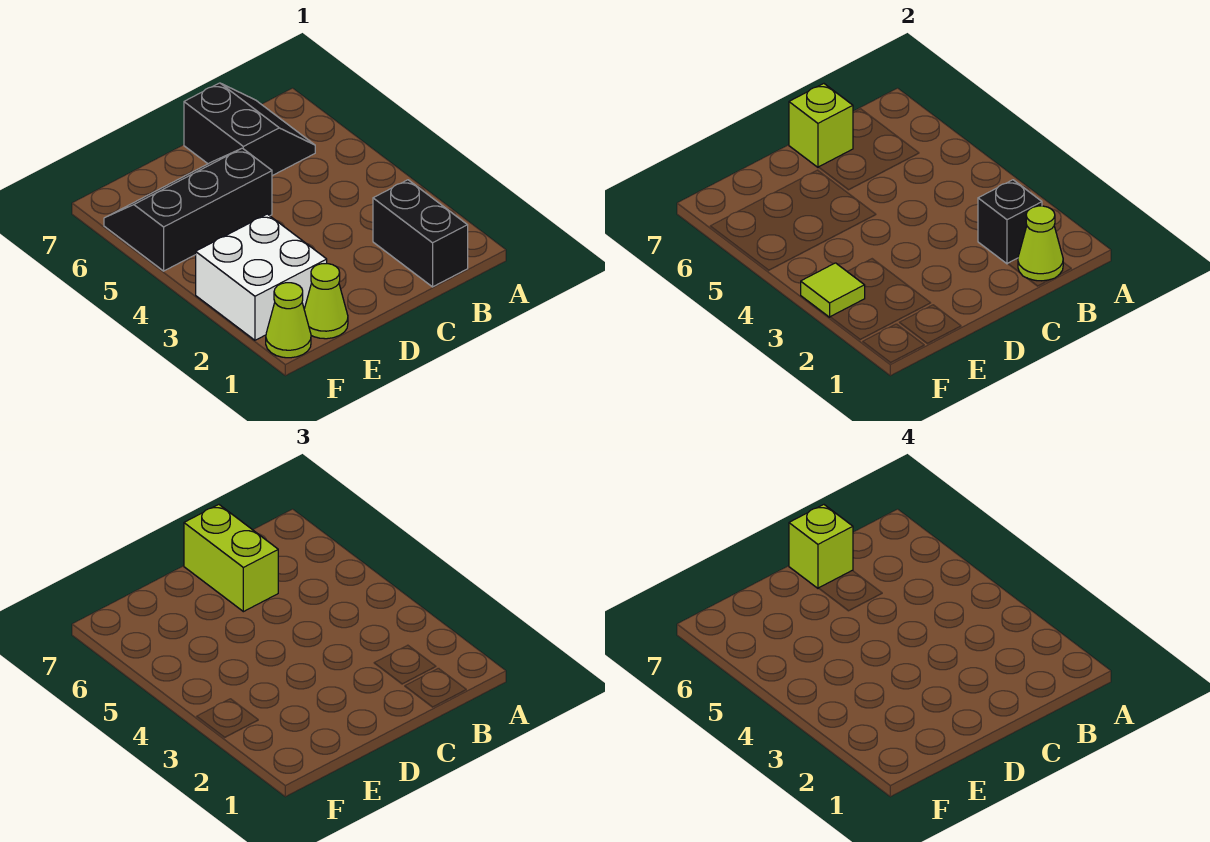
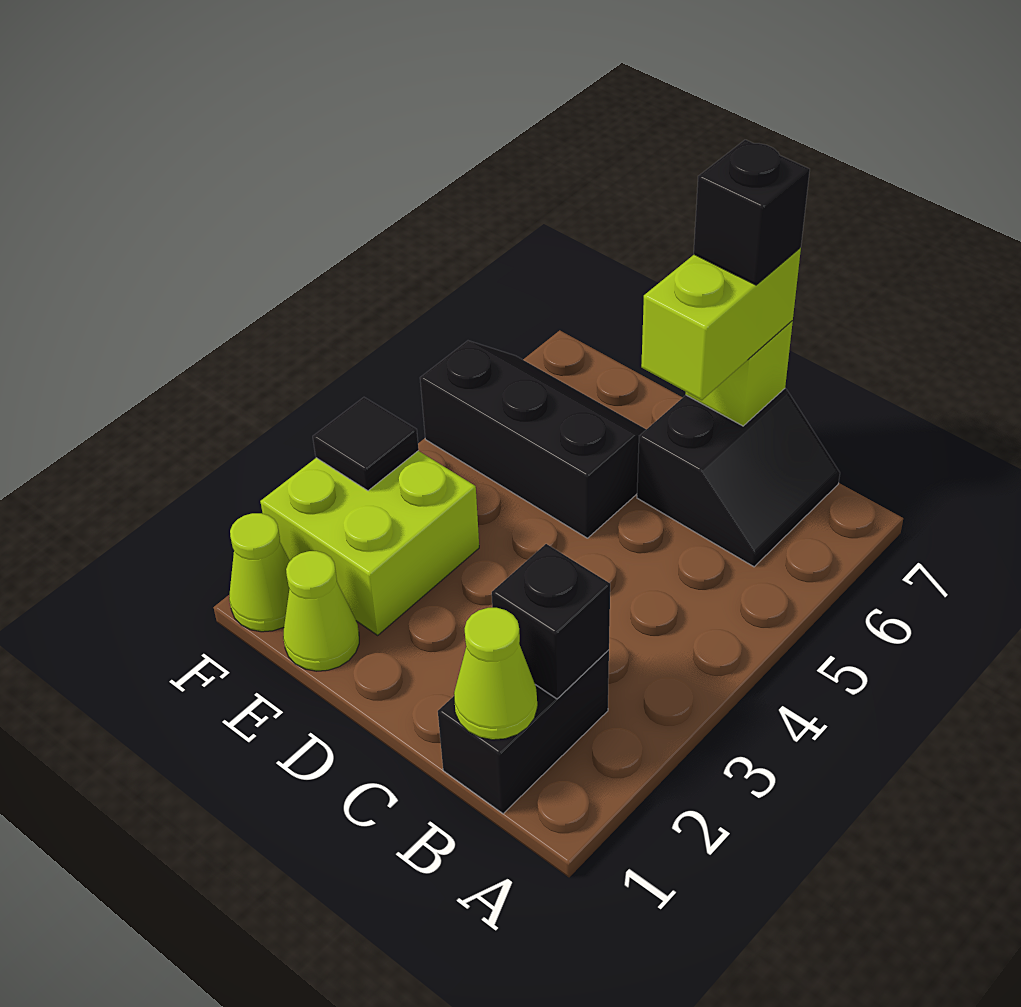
lime brick C7 level 4 -> black brick C7 level 4
white brick E2:F3 level 1 -> lime brick E2:F3 level 1
lime tile F3 level 2 -> black tile F3 level 2

